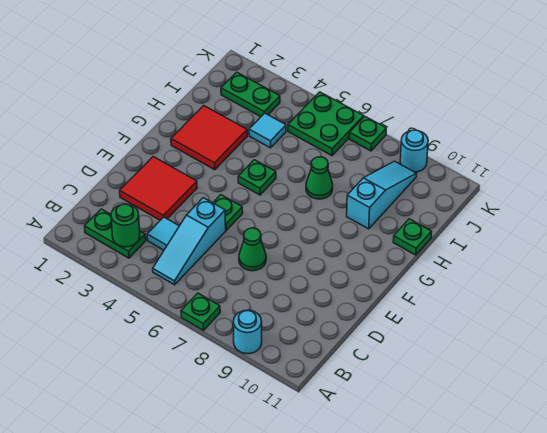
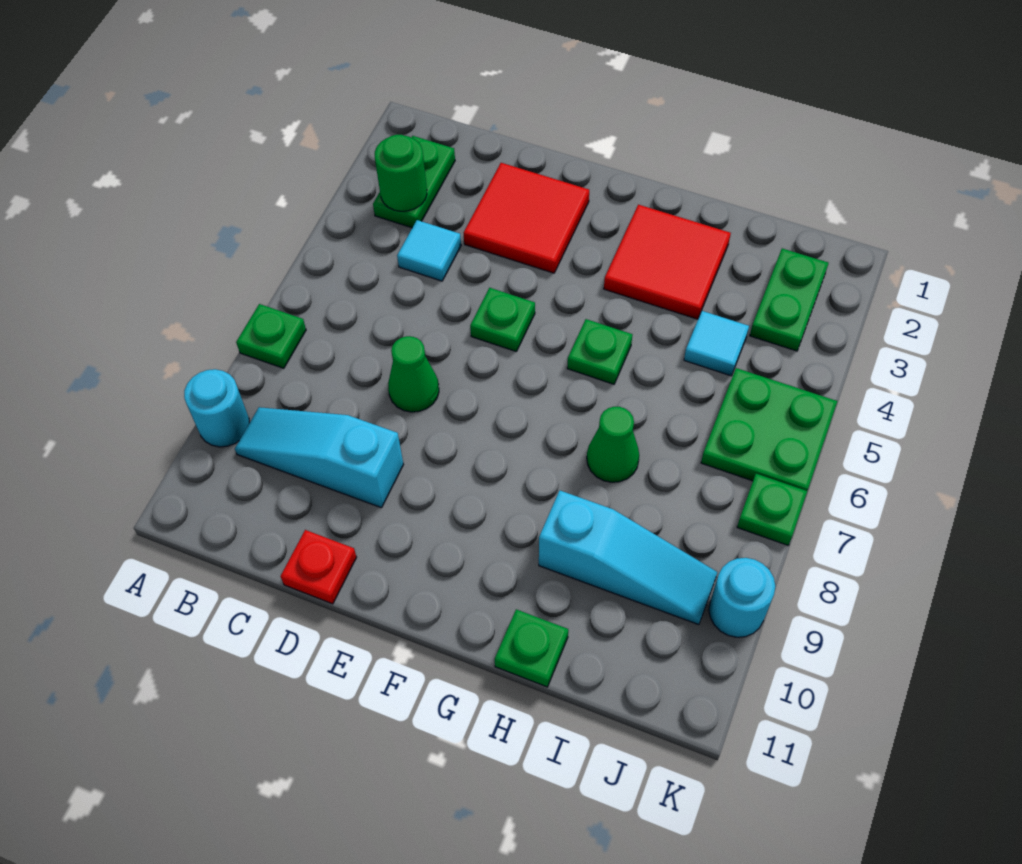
cyan slope B5:D5 level 1 top D -> cyan slope B9:D9 level 1 top D
none -> red plate D11 level 1

